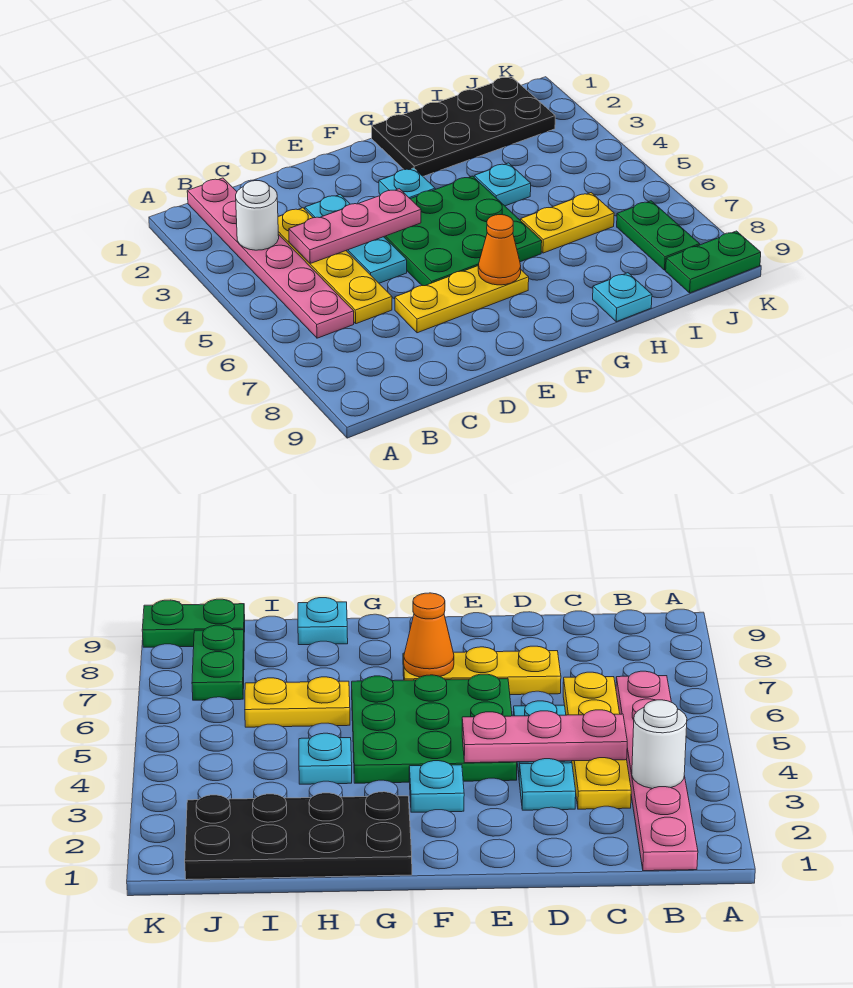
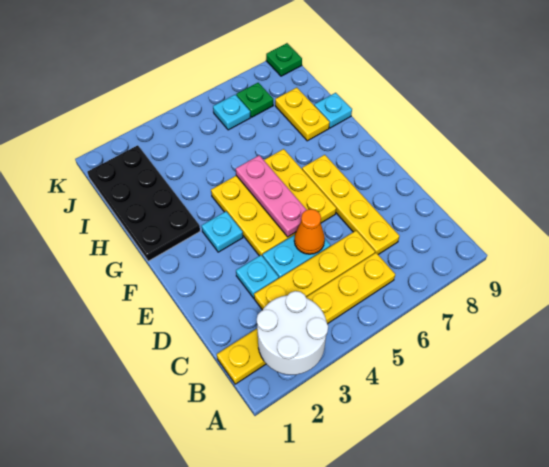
pink plate B1:B6 level 1 -> yellow plate B1:B6 level 1
white round brick B3 level 2 -> white round brick A2:B3 level 2
pink plate C4:E4 level 2 -> pink plate E5:G5 level 2
yellow plate D7:F7 level 1 -> yellow plate C7:F7 level 1
green plate E4:G6 level 1 -> yellow plate E4:G6 level 1
orange cone F7 level 2 -> orange cone D5 level 2
cyan plate H4 level 1 -> cyan plate J6 level 1
yellow plate H6:I6 level 1 -> yellow plate H8:I8 level 1
green plate J7:J8 level 1 -> green plate J7 level 1
green plate J9:K9 level 1 -> green plate K9 level 1

